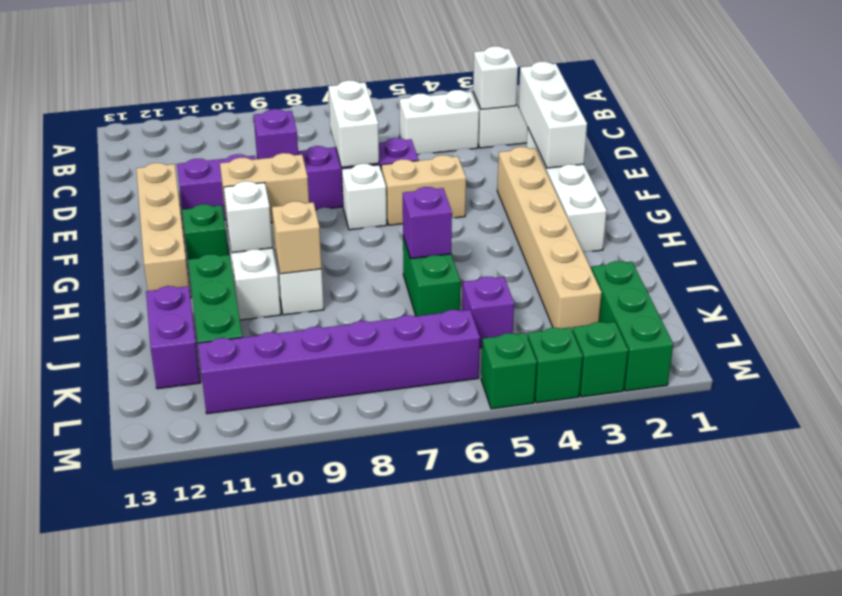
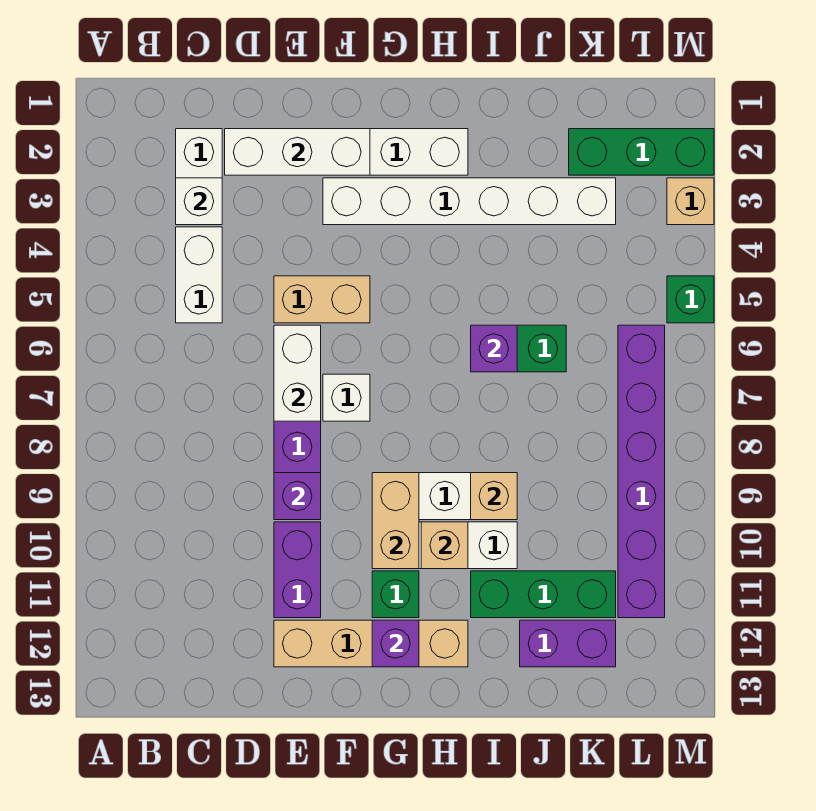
white brick D7:E7 level 2 -> white brick E6:E7 level 2
tan brick F3:K3 level 1 -> white brick F3:K3 level 1
tan brick F5:F6 level 1 -> tan brick E5:F5 level 1
white brick H10 level 2 -> tan brick H10 level 2
purple brick K5 level 1 -> purple brick G12 level 2
green brick M3 level 1 -> tan brick M3 level 1
green brick M4 level 1 -> none

